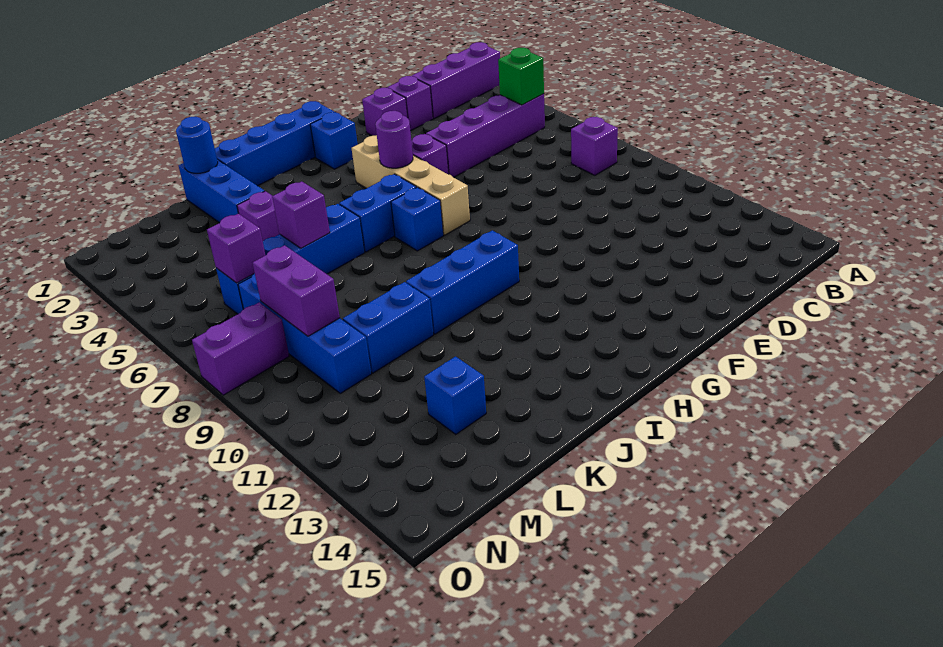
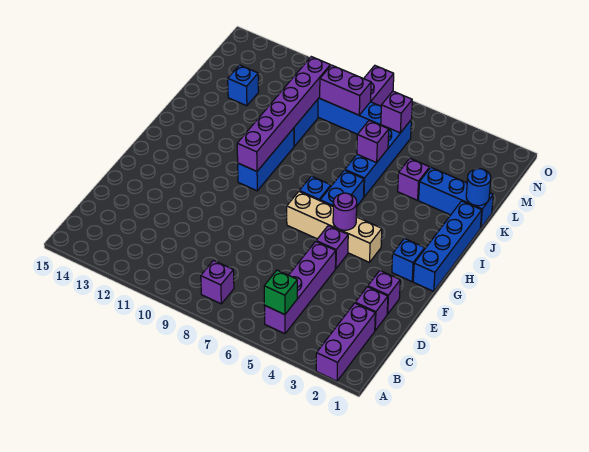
none -> purple brick H10:M10 level 2

